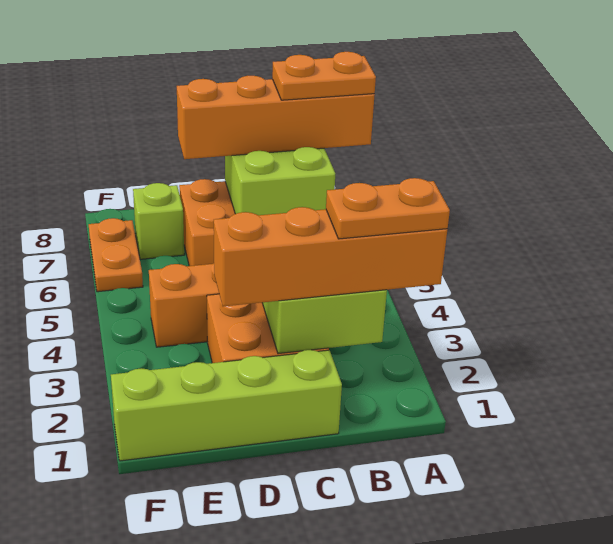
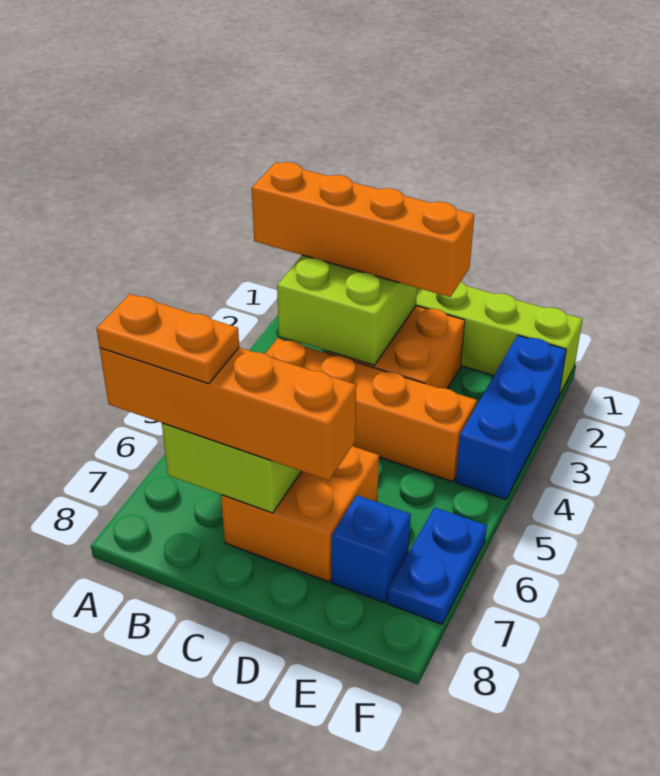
orange plate A2:B2 level 4 -> none
lime brick E7 level 1 -> blue brick E7 level 1
none -> blue brick F2:F4 level 1
orange plate F6:F7 level 1 -> blue plate F6:F7 level 1

